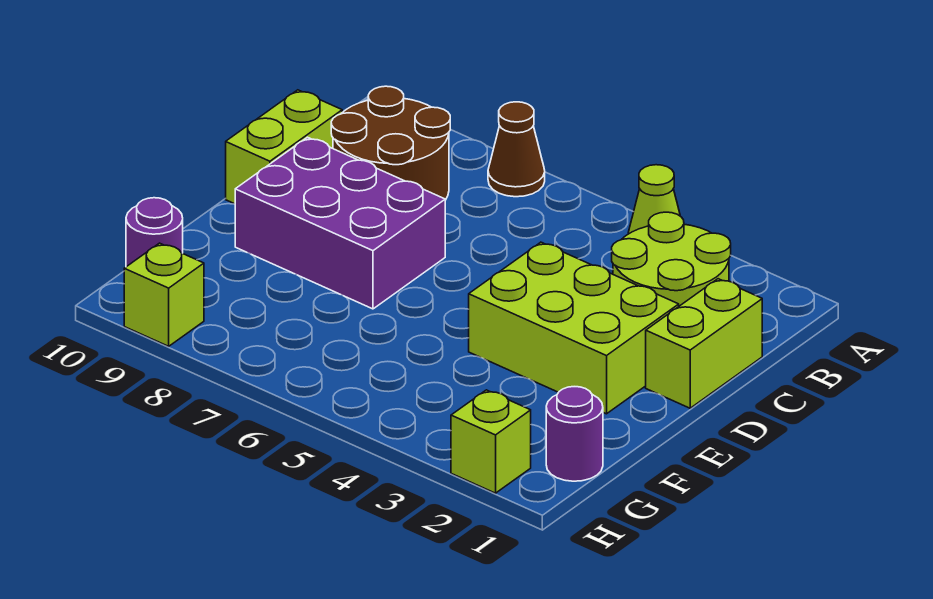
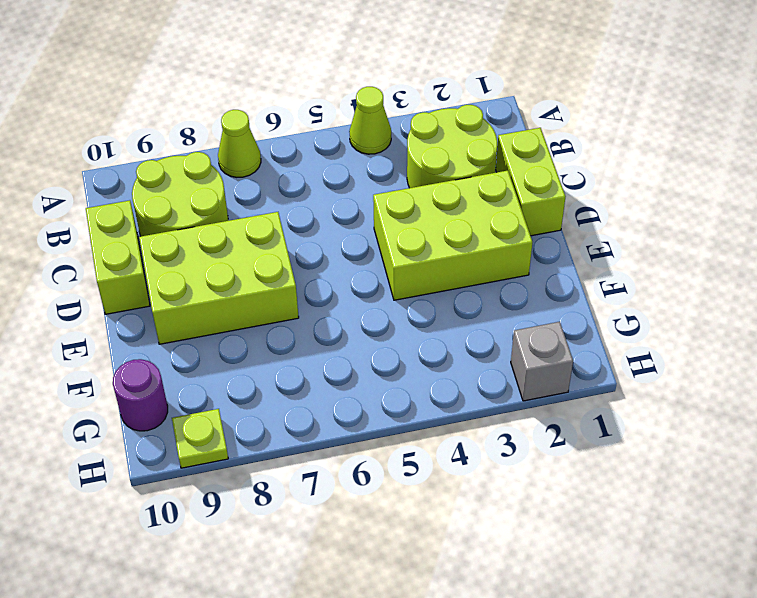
brown cone A7 level 1 -> lime cone A7 level 1
brown round brick B8:C9 level 1 -> lime round brick B8:C9 level 1
purple brick D7:E9 level 1 -> lime brick D7:E9 level 1
purple round brick G1 level 1 -> none
lime brick H2 level 1 -> grey brick H2 level 1
lime brick H9 level 1 -> lime plate H9 level 1

